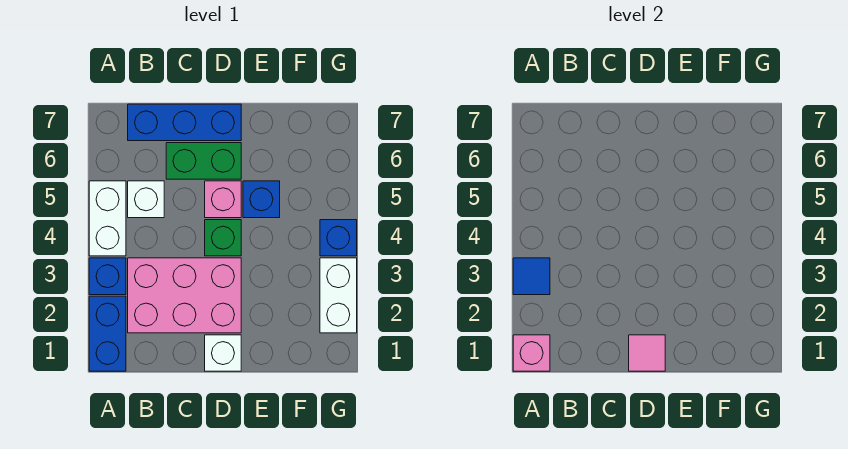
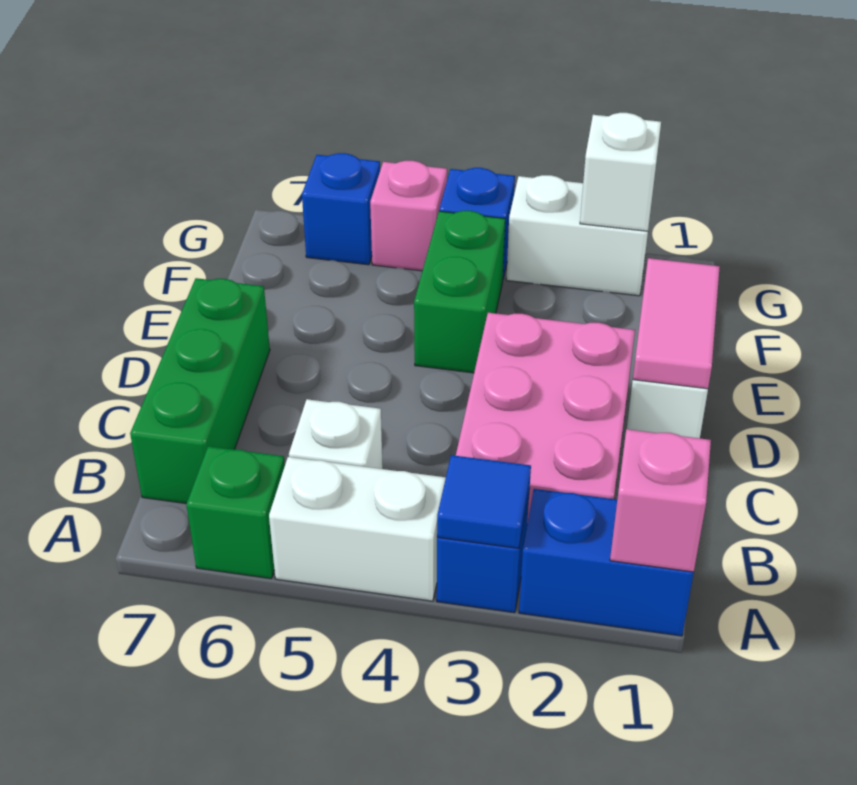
blue brick B7:D7 level 1 -> green brick B7:D7 level 1
green brick C6:D6 level 1 -> green brick E4:F4 level 1
pink tile D1 level 2 -> pink tile D1:E1 level 2
green brick D4 level 1 -> green brick A6 level 1
pink brick D5 level 1 -> pink brick G5 level 1
blue brick E5 level 1 -> blue brick G6 level 1
none -> white brick G2 level 2

